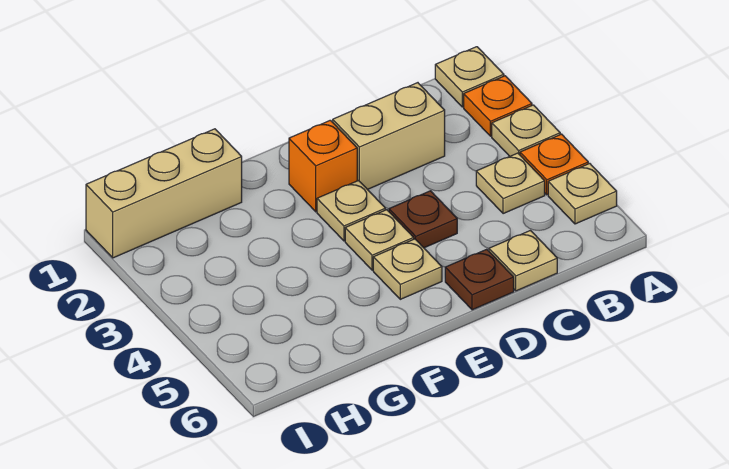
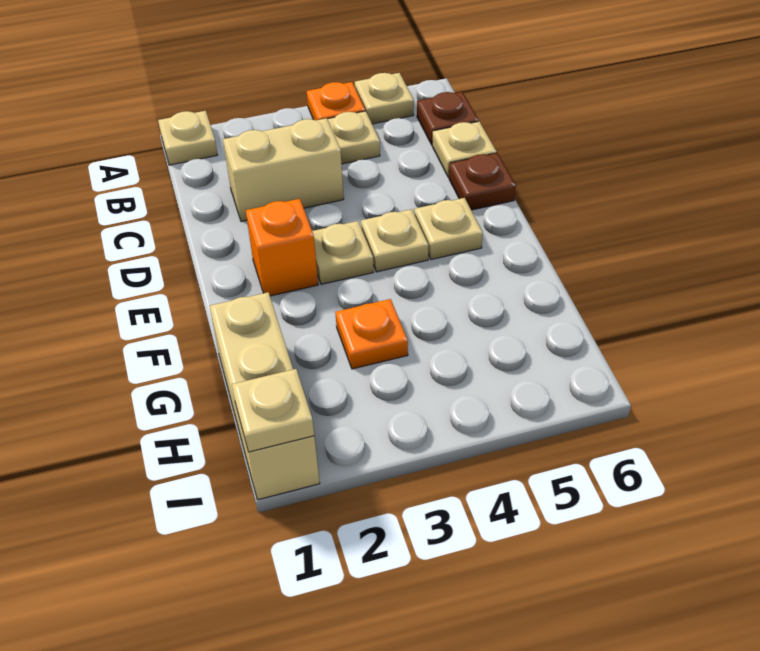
orange plate A2 level 1 -> orange plate G3 level 1
tan plate A3 level 1 -> tan plate I1 level 2
tan brick C2:D2 level 1 -> tan brick C2:C3 level 1
brown plate D4 level 1 -> brown plate B6 level 1

